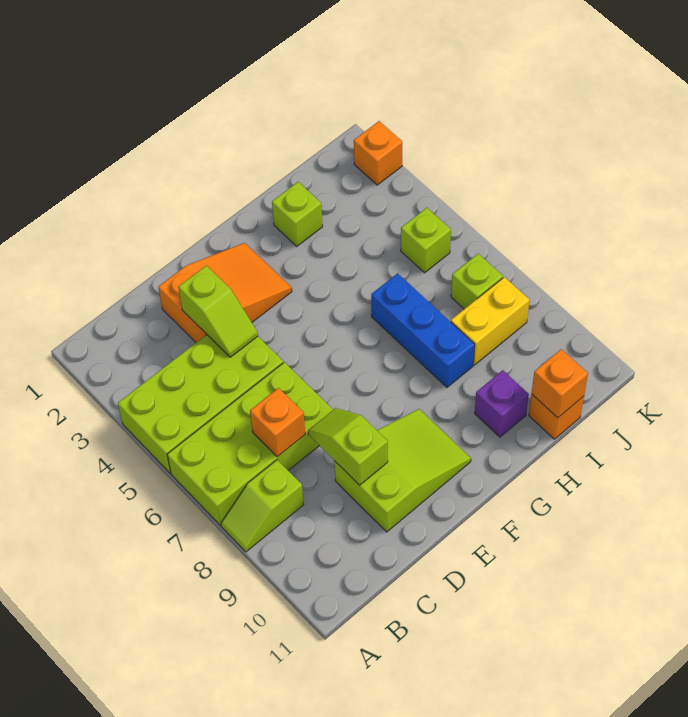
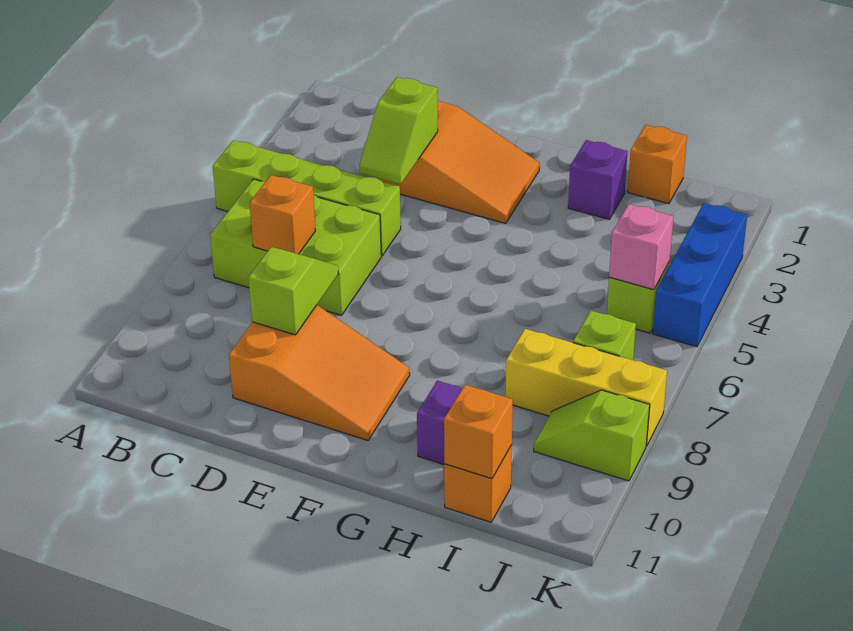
lime brick A4:D5 level 1 -> lime brick A5:D5 level 1
lime brick A6:D7 level 1 -> lime brick B6:D7 level 1
lime slope A8:B8 level 1 top B -> lime slope J9:K9 level 1 top K
lime slope D9:F10 level 1 top D -> orange slope D9:F10 level 1 top D
lime brick H2 level 1 -> purple brick H2 level 1
blue brick H6:H8 level 1 -> blue brick K3:K5 level 1
yellow brick I8:J8 level 1 -> yellow brick I8:K8 level 1
none -> pink brick J5 level 2
orange brick K2 level 1 -> orange brick I1 level 1

